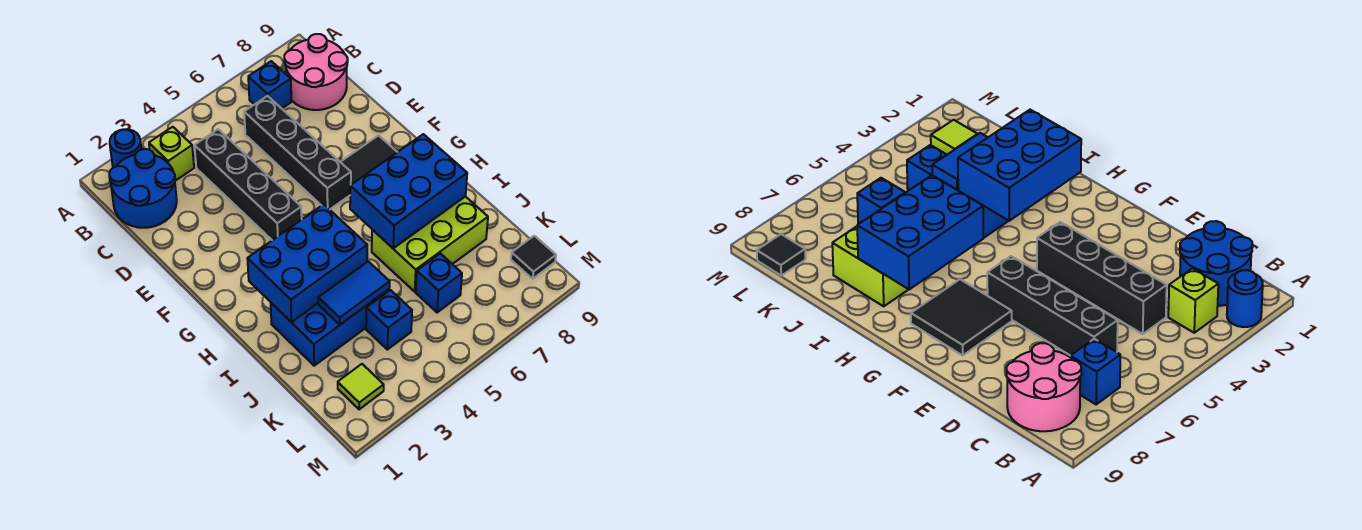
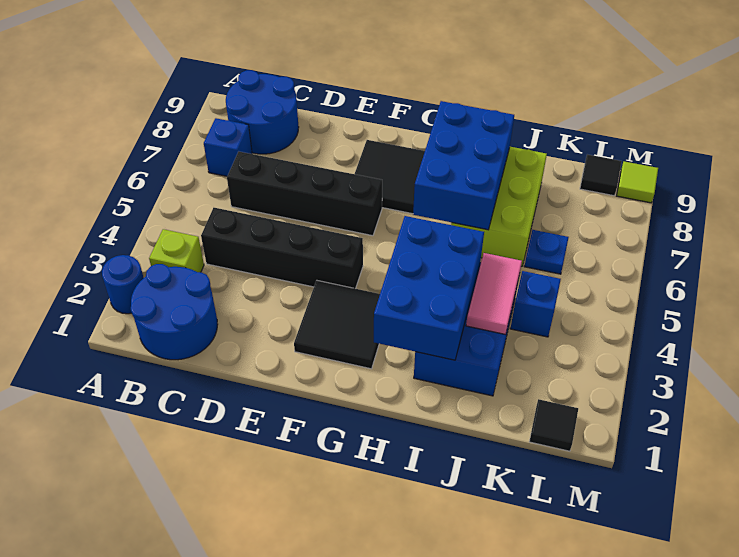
pink round brick B8:C9 level 1 -> blue round brick B8:C9 level 1
none -> black tile F2:G3 level 1
blue tile J3:J4 level 2 -> pink tile J3:J4 level 2
blue brick K6 level 1 -> blue plate K6 level 1
none -> black tile L1 level 1
lime tile L2 level 1 -> lime tile M9 level 1

